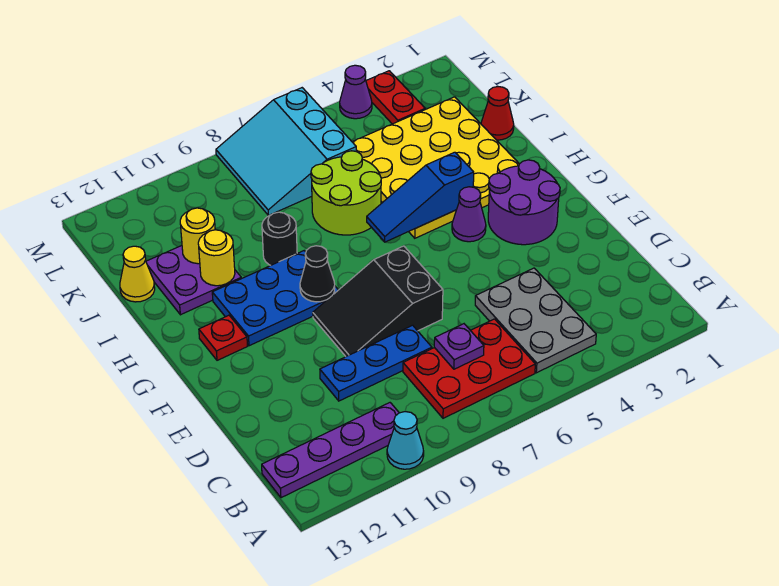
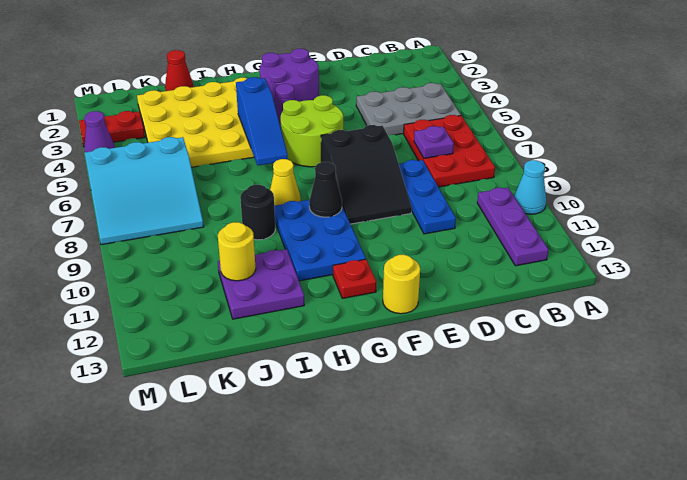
purple plate B10:B13 level 1 -> purple plate B10:B12 level 1
lime round brick I6:J7 level 1 -> lime round brick F5:G6 level 1
yellow round brick I11 level 2 -> yellow round brick F13 level 1
yellow cone J13 level 1 -> yellow cone H8 level 1

